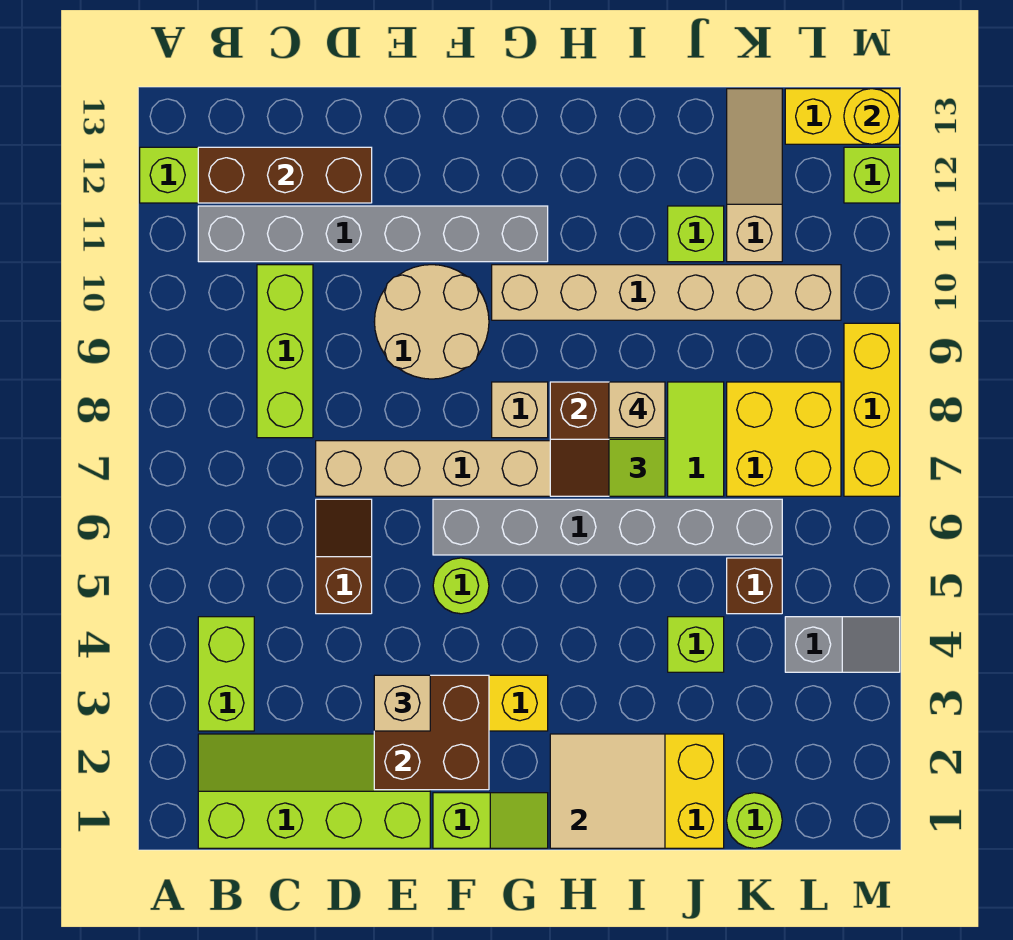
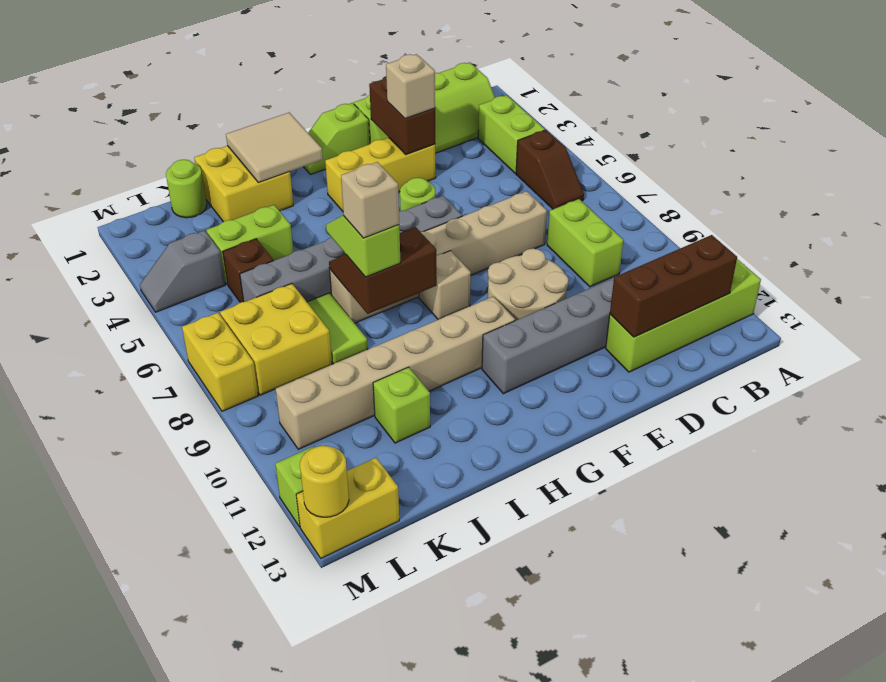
lime brick C8:C10 level 1 -> lime brick C8:C9 level 1
brown slope D5:D6 level 1 top 5 -> brown slope B5:B6 level 1 top 5
brown brick E2:F3 level 2 -> brown brick E2:E3 level 2
lime brick J4 level 1 -> lime brick J4:K4 level 1
tan slope K11:K13 level 1 top 11 -> none
yellow brick M7:M9 level 1 -> yellow brick M7:M8 level 1

